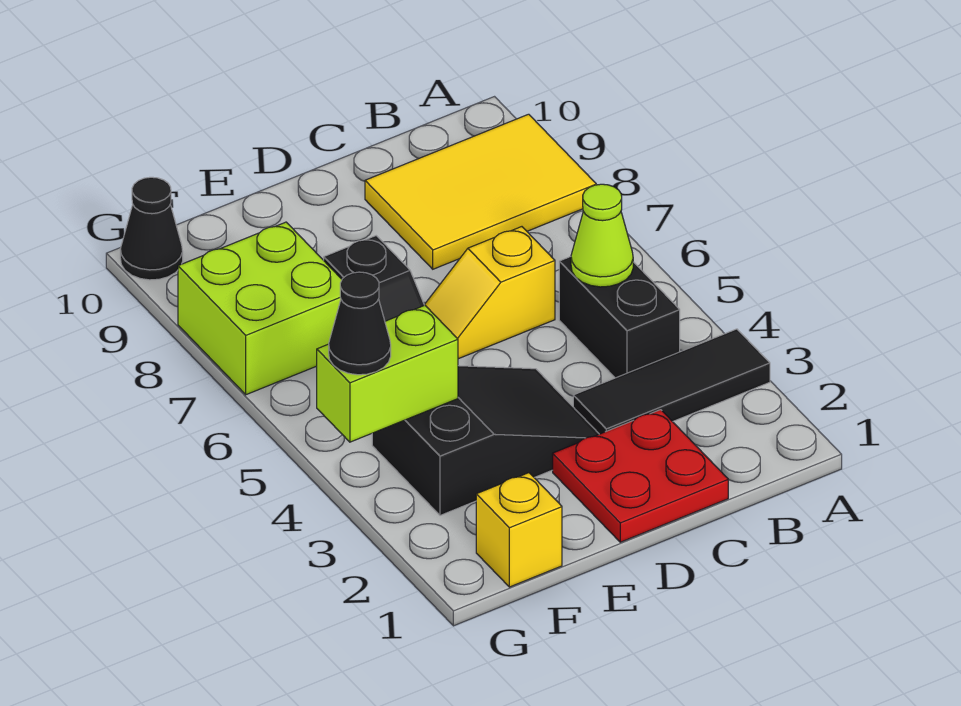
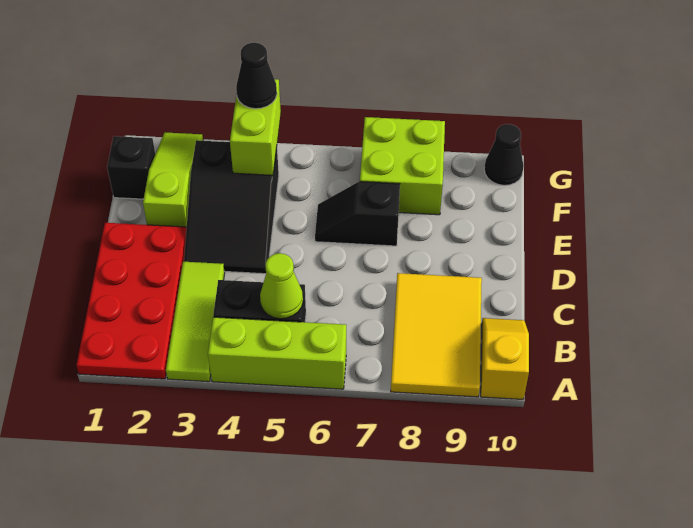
black tile A3:C3 level 1 -> lime tile A3:C3 level 1
none -> lime brick A4:A6 level 1
red plate C1:D2 level 1 -> red plate A1:D2 level 1
yellow slope C6:D6 level 1 top C -> yellow slope A10:B10 level 1 top A
none -> lime slope E2:G2 level 1 top E
yellow brick F1 level 1 -> black brick F1 level 1

